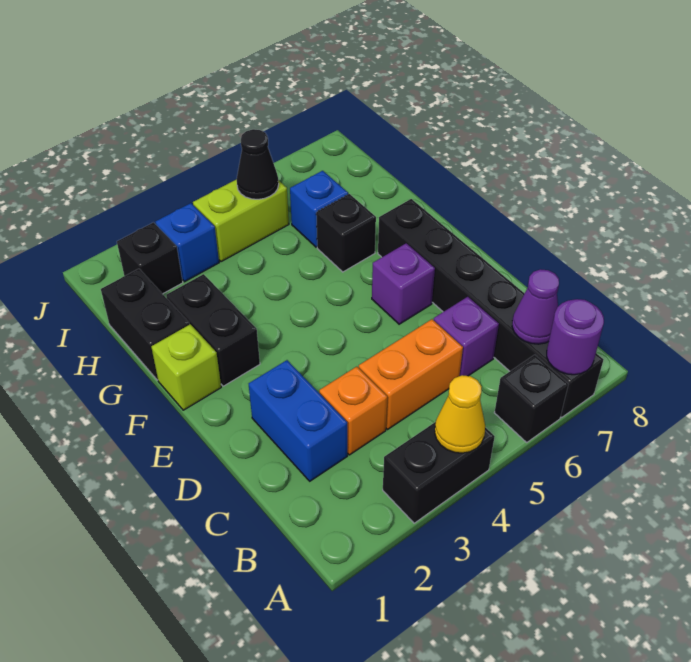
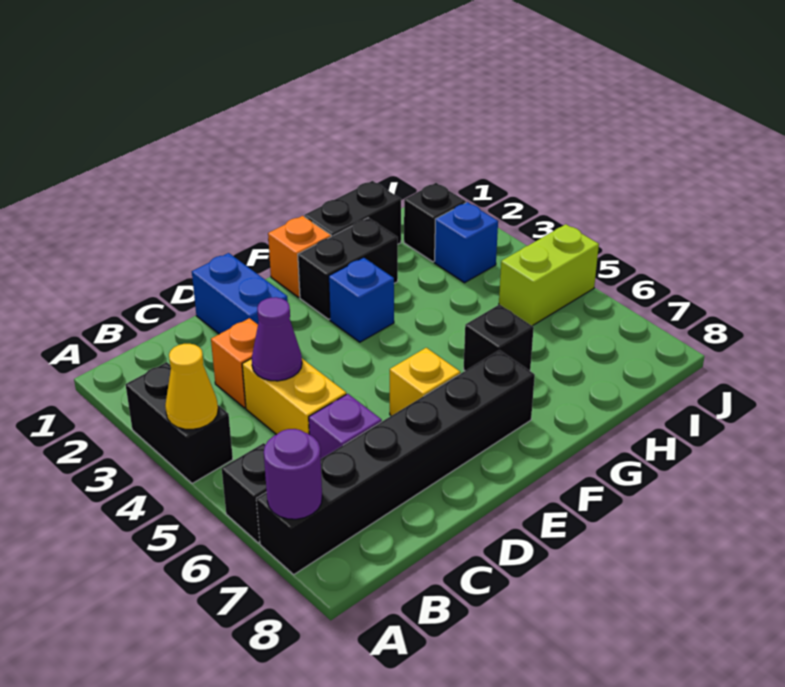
purple cone B7 level 2 -> purple cone C4 level 2
blue brick C2:D2 level 1 -> blue brick D1:D2 level 1
orange brick C4:C5 level 1 -> yellow brick C4:C5 level 1
purple brick E6 level 1 -> yellow brick E6 level 1
lime brick F1 level 1 -> orange brick F1 level 1
blue brick H6 level 1 -> blue brick F3 level 1
lime brick I4:I5 level 1 -> lime brick I5:J5 level 1
black cone I5 level 2 -> none

